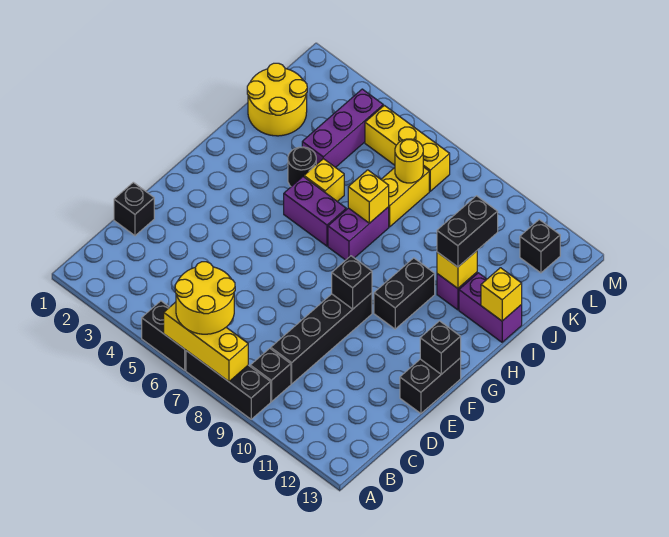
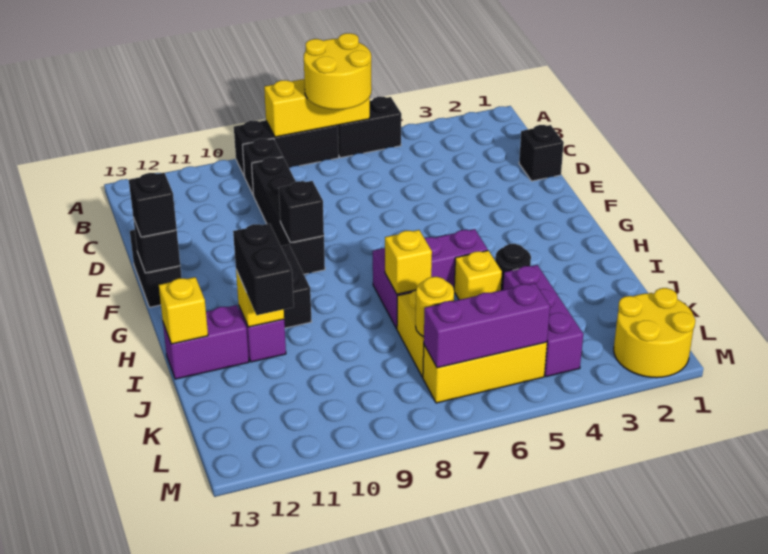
yellow round brick J1:K2 level 1 -> yellow round brick L1:M2 level 1
none -> purple brick L5:L7 level 2
black brick L12 level 1 -> black brick F13 level 3

